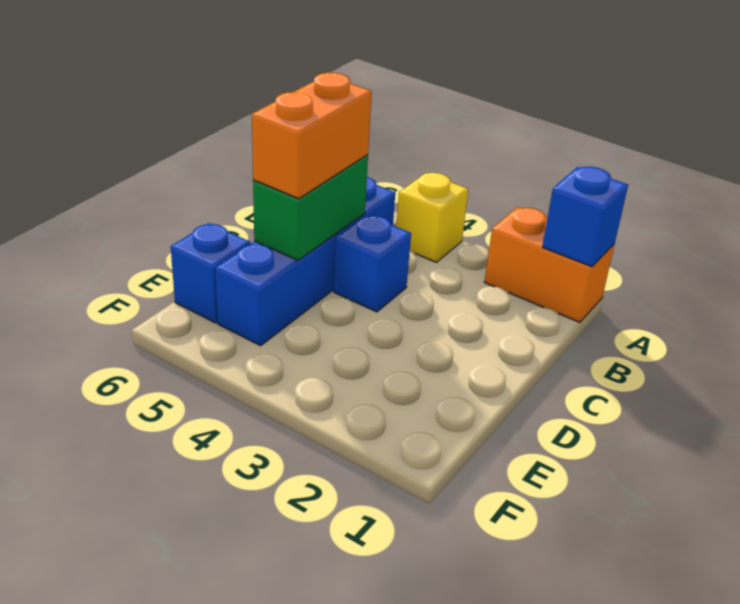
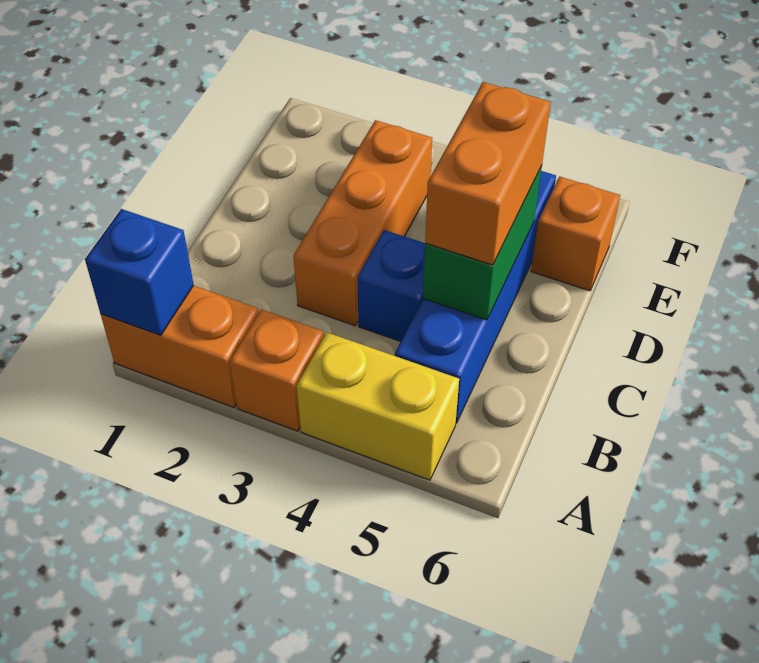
none -> orange brick A3 level 1
yellow brick A4 level 1 -> yellow brick A4:A5 level 1
none -> orange brick C3:E3 level 1
blue brick E6 level 1 -> orange brick E6 level 1

